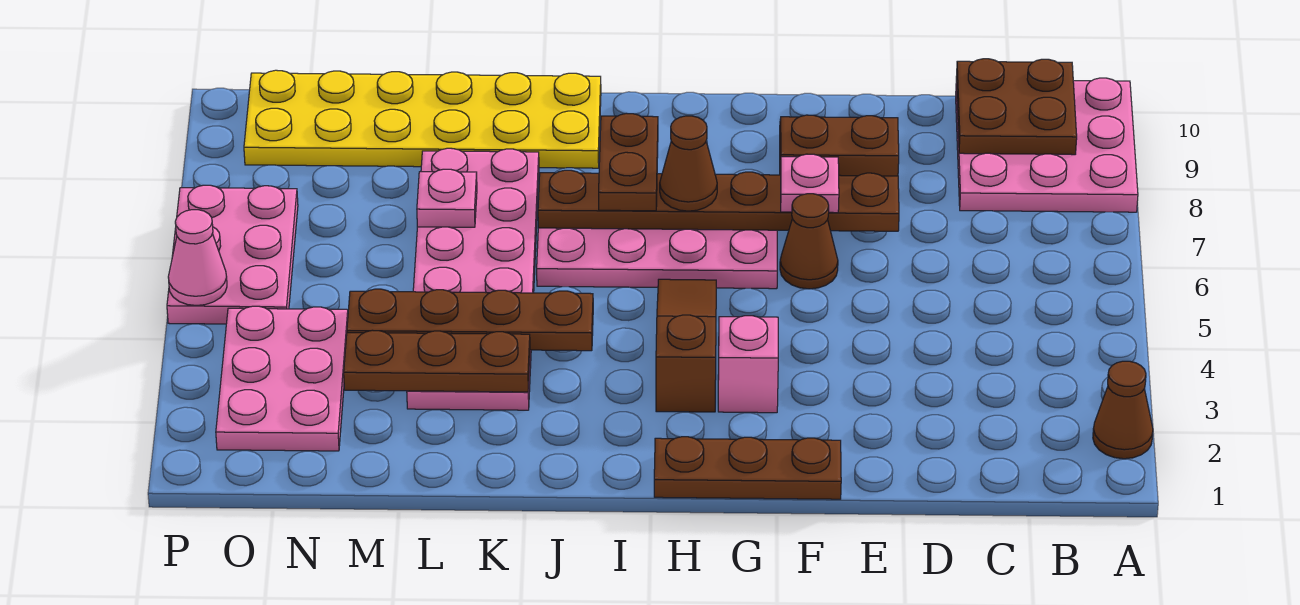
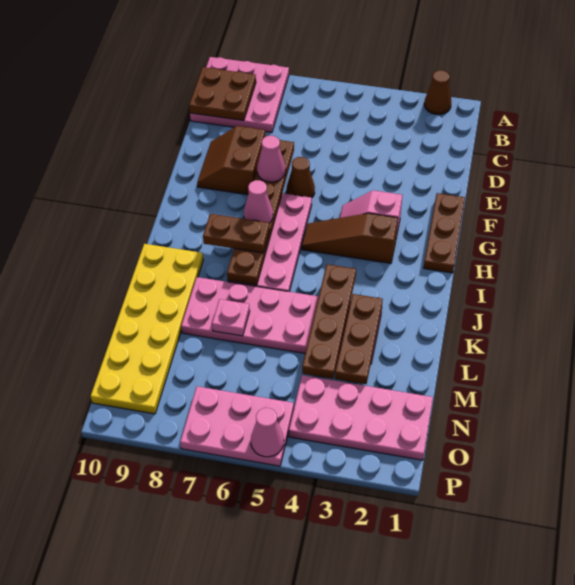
pink plate F7 level 3 -> pink cone F7 level 3
brown cone H7 level 3 -> pink cone H7 level 3
pink plate N2:O4 level 1 -> pink plate N1:O4 level 1

